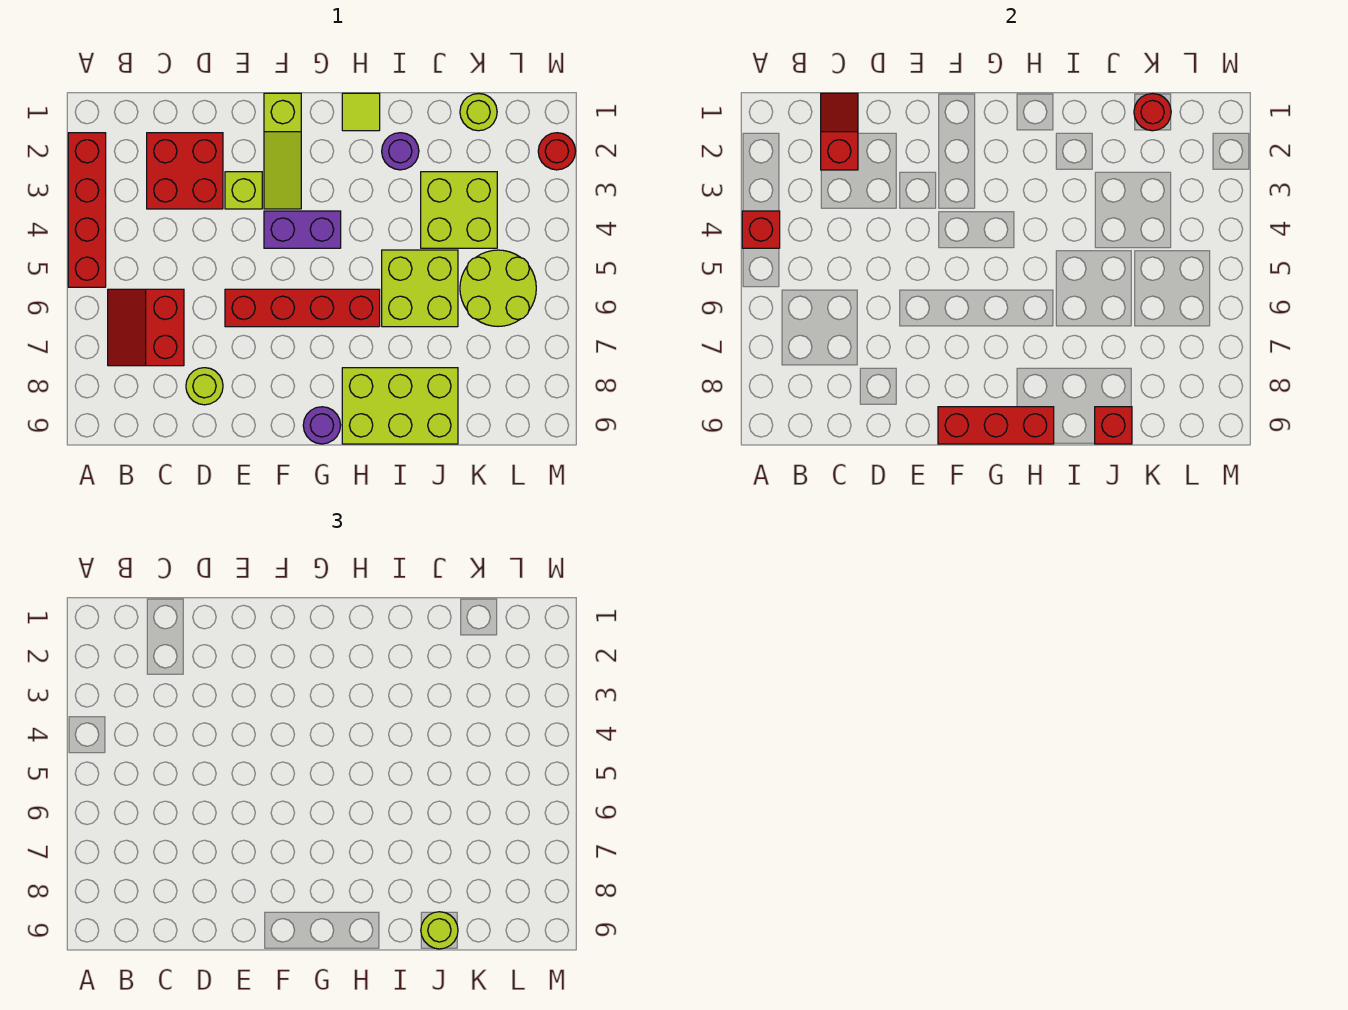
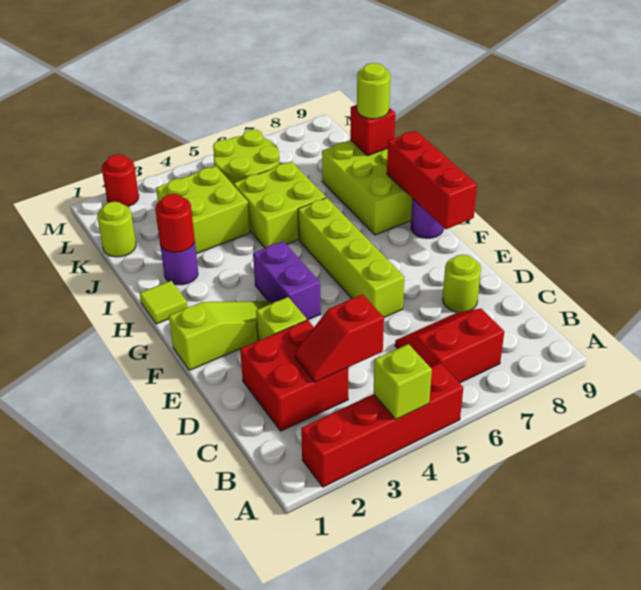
red brick A4 level 2 -> lime brick A4 level 2
red slope B6:C7 level 1 top C -> red slope B6:C7 level 1 top B
red slope C1:C2 level 2 top 2 -> red slope C3:C4 level 2 top 4
red brick E6:H6 level 1 -> lime brick E6:H6 level 1
red round brick K1 level 2 -> red round brick I2 level 2

